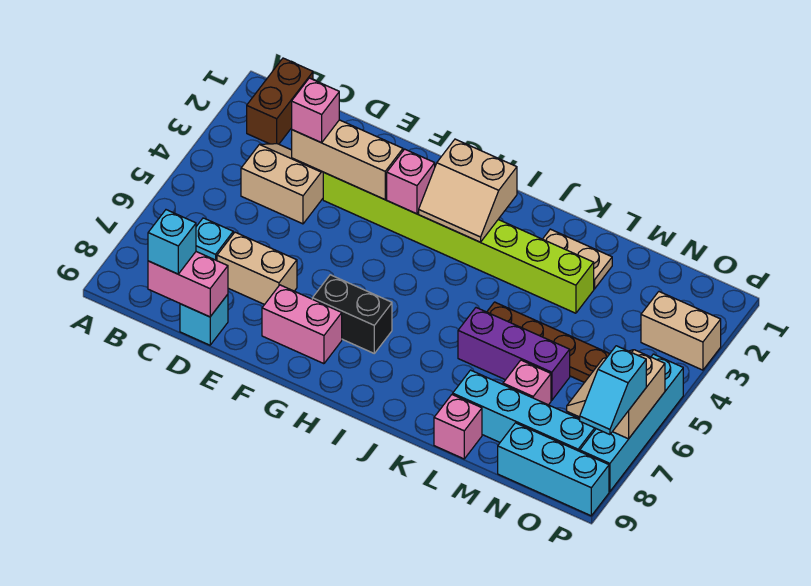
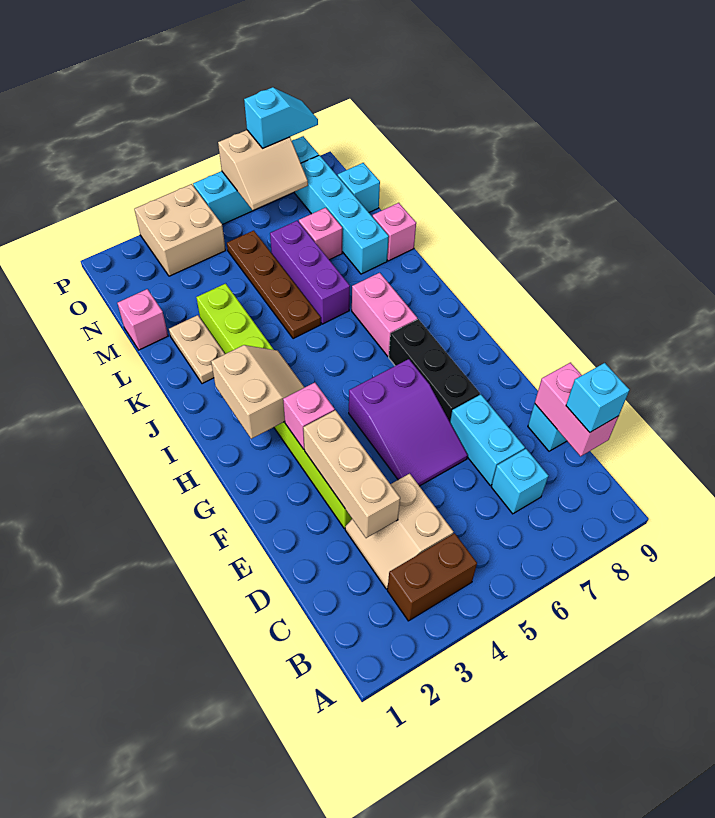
brown brick B1:B2 level 1 -> brown brick B3:B4 level 1
pink brick D3 level 3 -> pink brick M1 level 1
tan brick D7:E7 level 1 -> cyan brick D7:E7 level 1
none -> purple slope E5:G6 level 1 top G
pink brick F8:G8 level 1 -> pink brick I7:J7 level 1
black brick G7:H7 level 1 -> black brick F7:H7 level 1
cyan brick N9:P9 level 1 -> cyan brick N9 level 1
tan brick O3:P3 level 1 -> tan brick O3:P4 level 1

